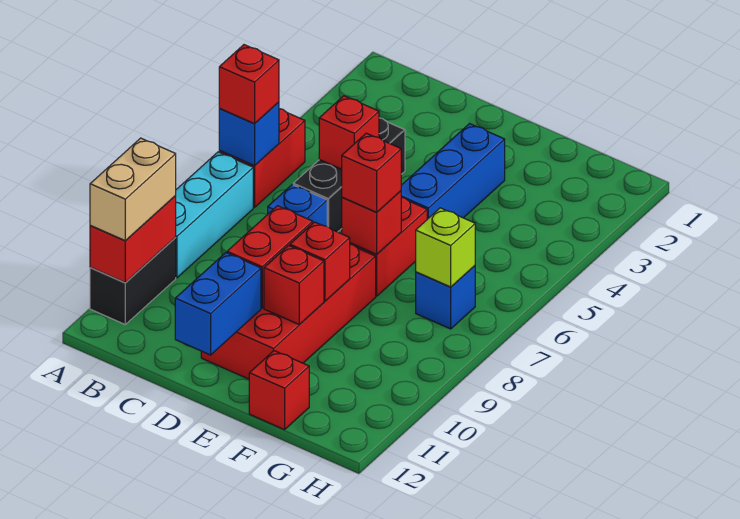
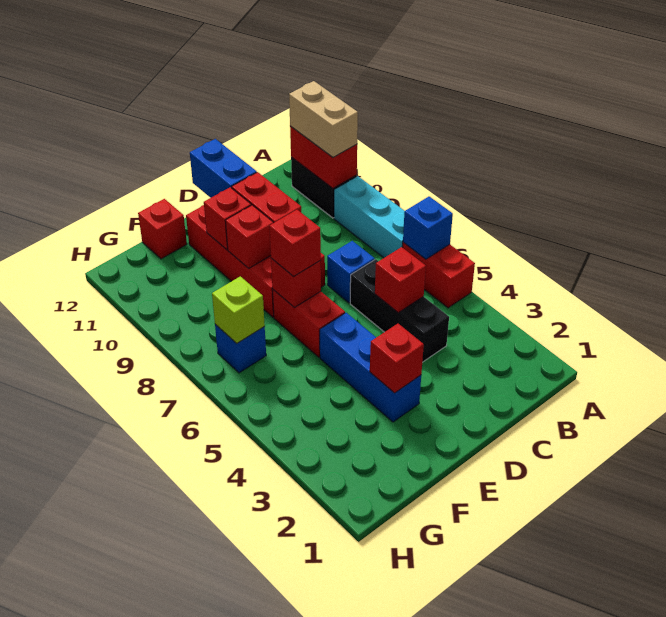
red brick A6 level 3 -> red brick E3 level 2

